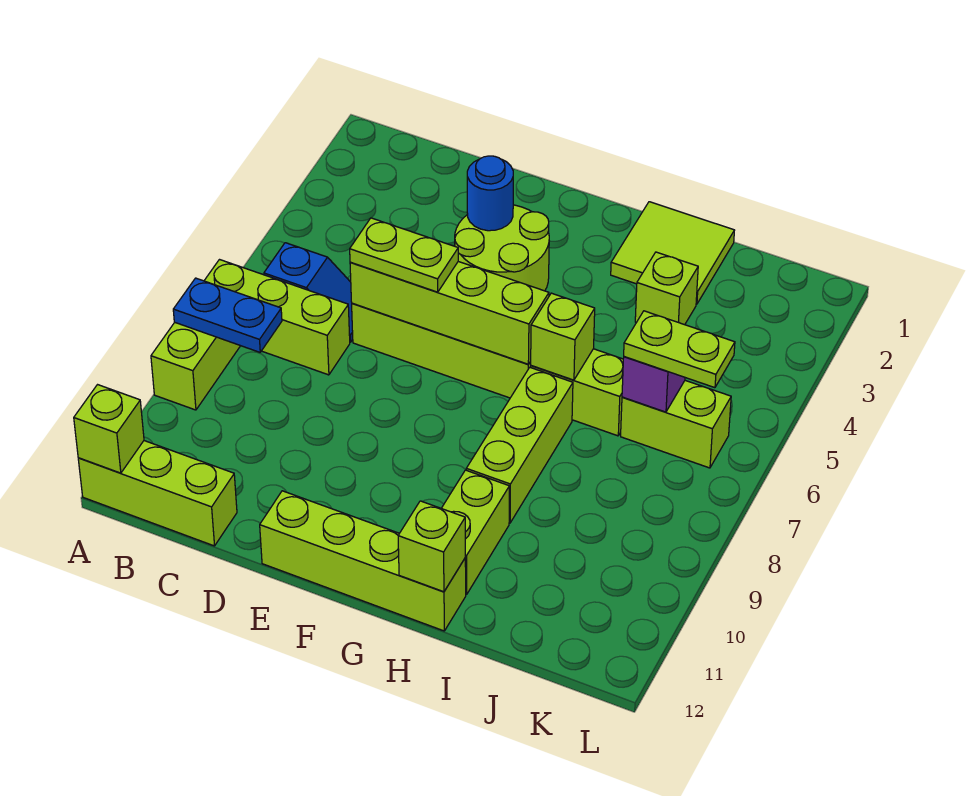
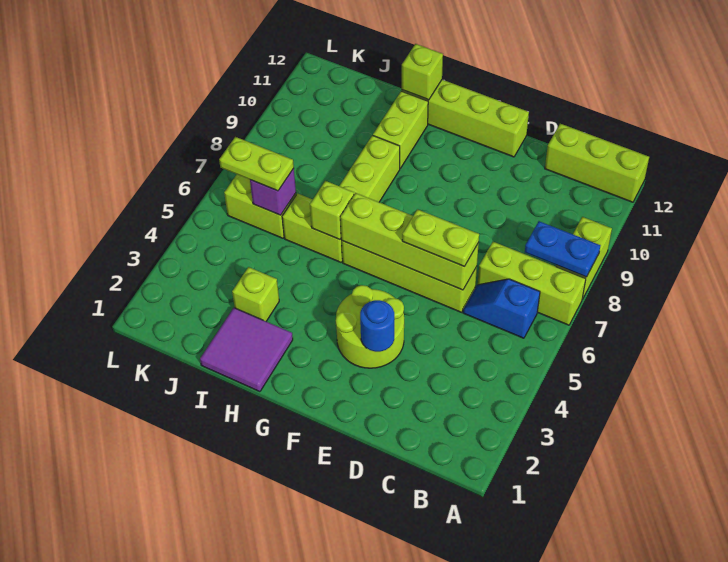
lime brick A12 level 2 -> none
lime tile H1:I2 level 1 -> purple tile H1:I2 level 1

